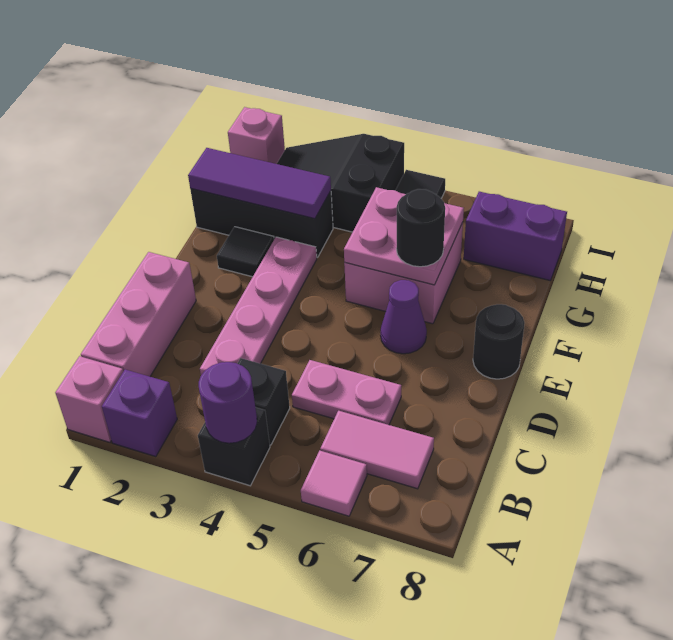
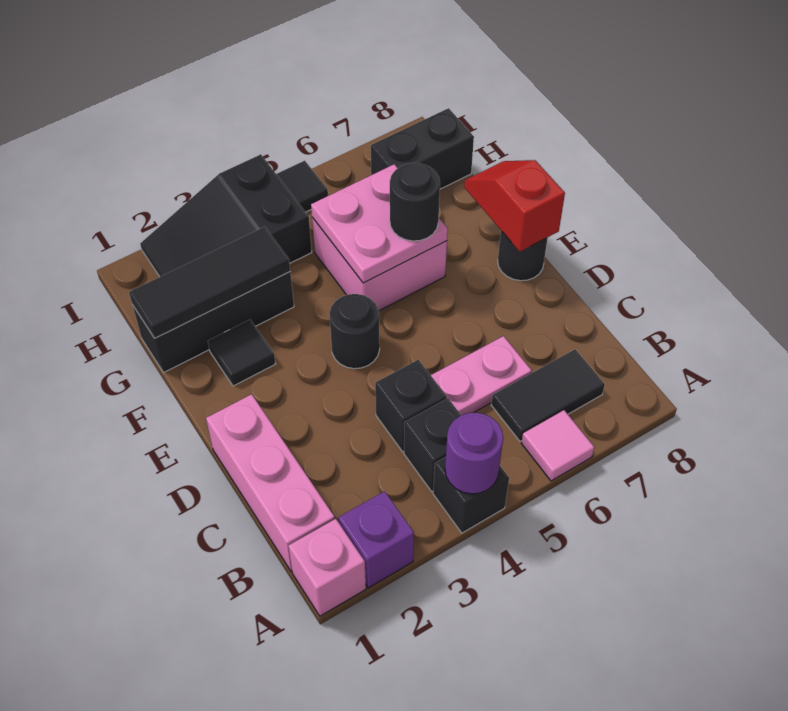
pink tile B6:B7 level 1 -> black tile B6:B7 level 1
pink plate C3:F3 level 1 -> none
none -> black brick C4 level 1
none -> black round brick E4 level 1
purple cone E6 level 1 -> none
none -> red slope E8:F8 level 2 top E
purple tile G1:G3 level 2 -> black tile G1:G3 level 2
purple brick H7:H8 level 1 -> black brick H7:H8 level 1
pink brick I1 level 1 -> none

